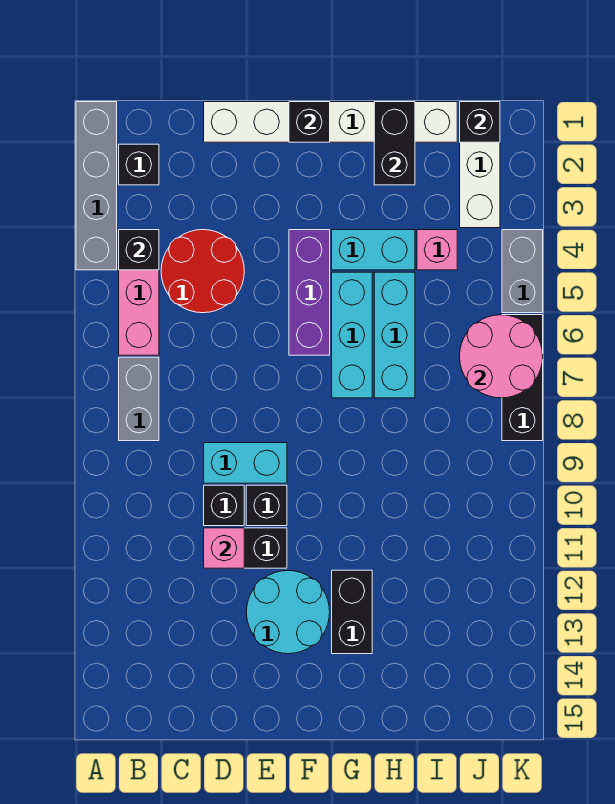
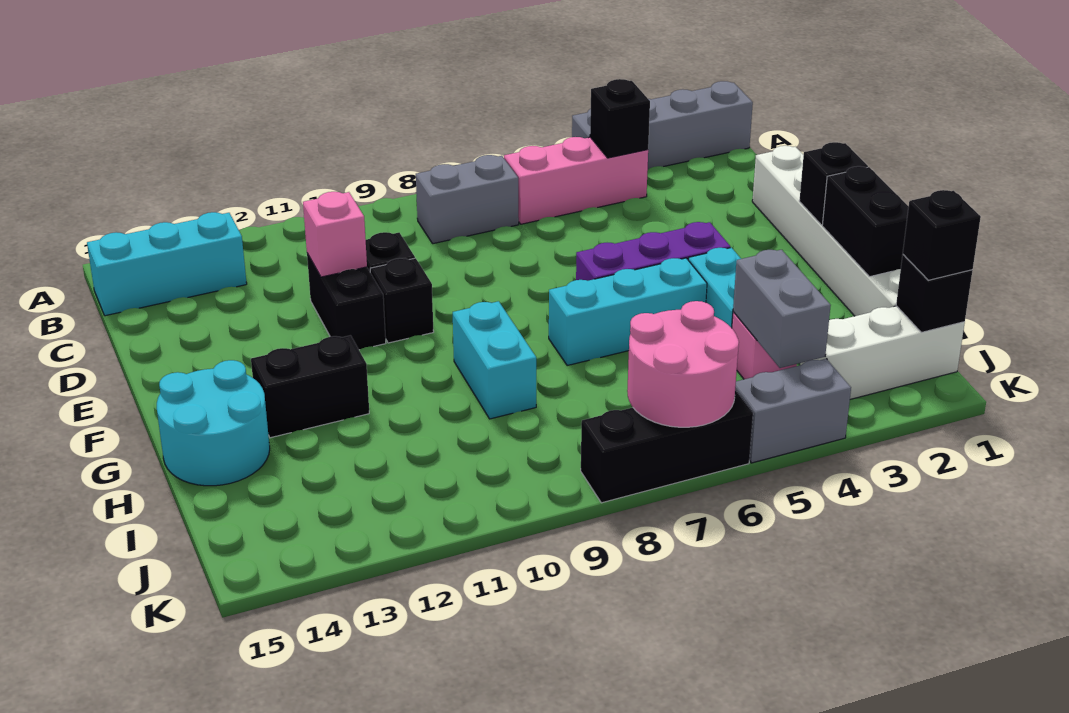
black brick B2 level 1 -> black brick J1 level 3
red round brick C4:D5 level 1 -> none
cyan brick D9:E9 level 1 -> cyan brick G9:H9 level 1
cyan round brick E12:F13 level 1 -> cyan round brick G14:H15 level 1
black brick H1:H2 level 2 -> black brick G1:H1 level 2
cyan brick H5:H7 level 1 -> cyan brick B13:B15 level 1
none -> grey brick I4:J4 level 2

